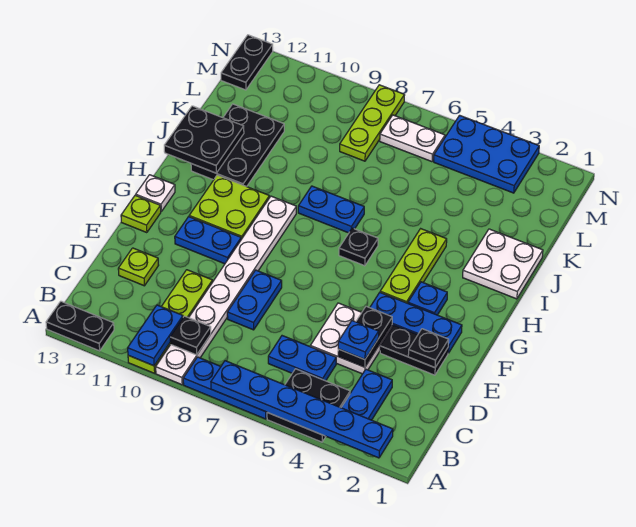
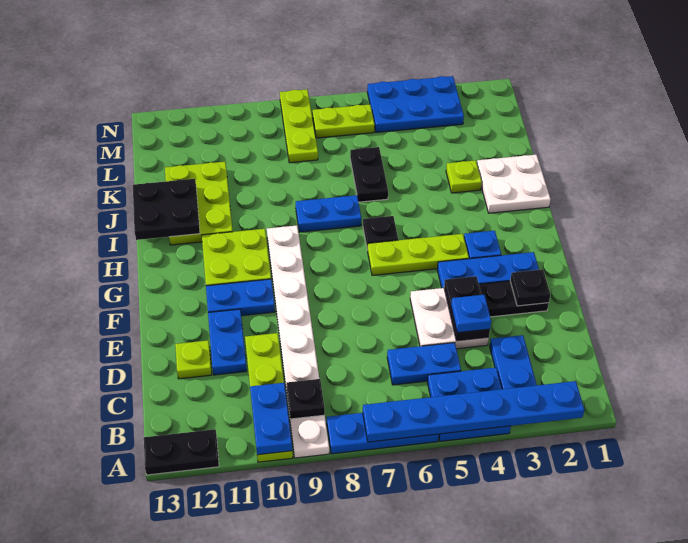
black plate A4:B5 level 1 -> blue plate A4:B5 level 1
blue plate D8:E8 level 1 -> blue plate D11:E11 level 1
lime plate F13 level 1 -> lime plate J3 level 1
lime plate G4:I4 level 1 -> lime plate G4:G6 level 1
white plate G13 level 1 -> none
black plate I11:K12 level 1 -> lime plate I11:K12 level 1
white plate M6:M7 level 1 -> lime plate M6:M7 level 1
black plate M13:N13 level 1 -> black plate J6:K6 level 1

